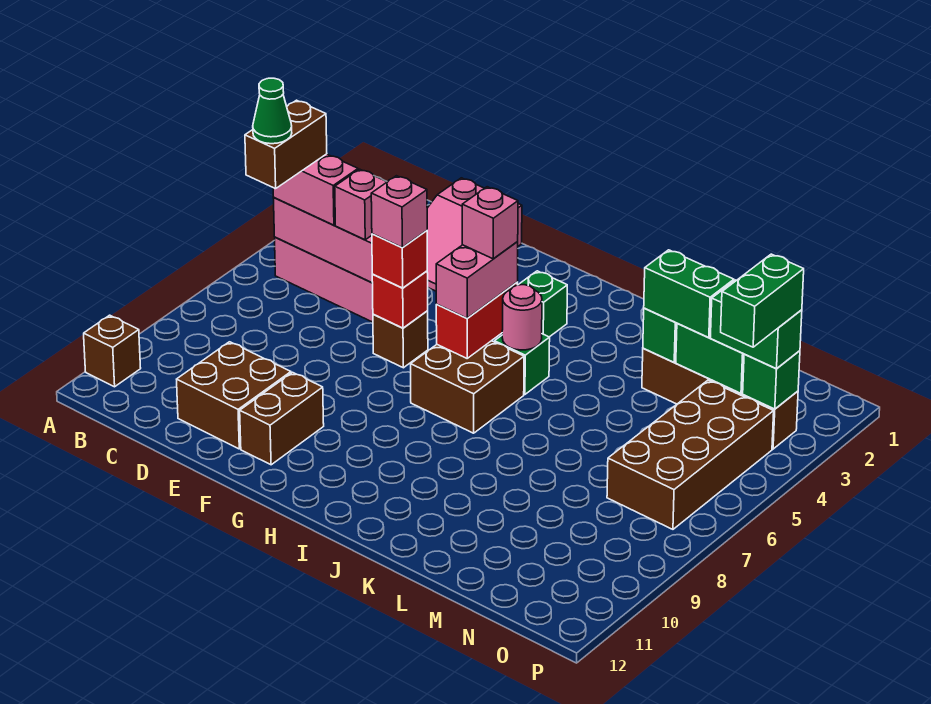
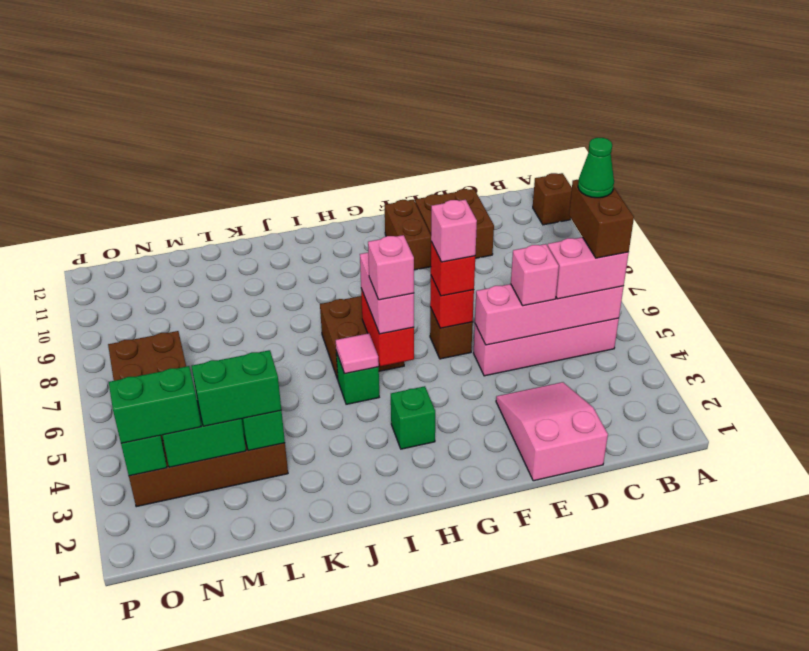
pink round brick I5 level 2 -> pink tile I5 level 2
green brick O3:O4 level 4 -> none

